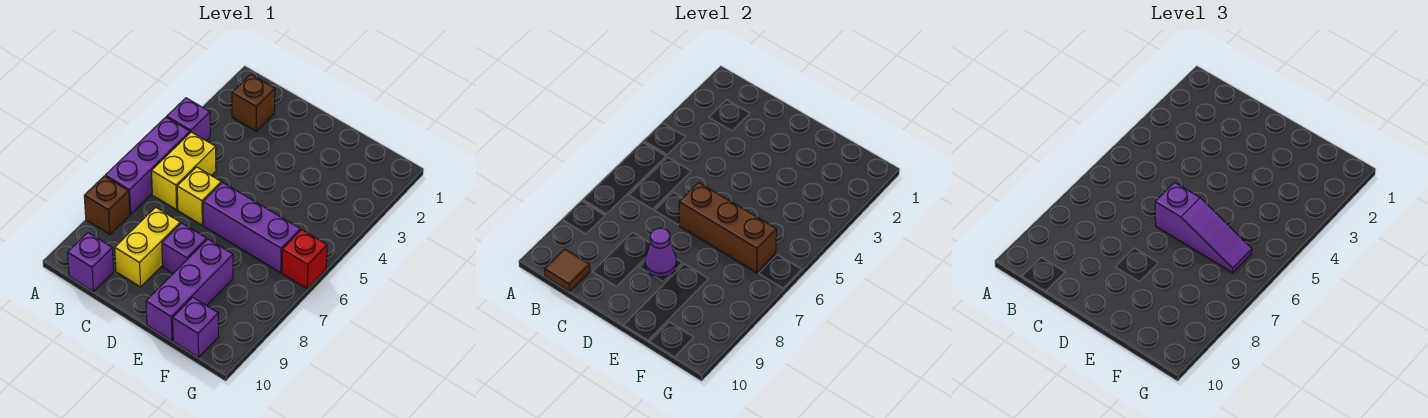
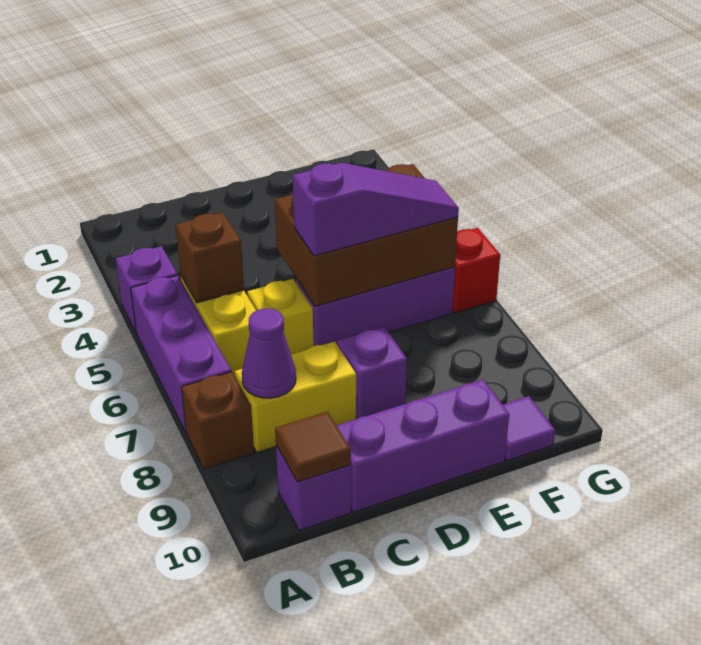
brown brick B2 level 1 -> brown brick B5 level 2
yellow brick C8:C9 level 1 -> yellow brick B8:C8 level 1
brown brick D6:F6 level 2 -> brown brick D5:F6 level 2
purple cone D8 level 2 -> purple cone B8 level 2
purple brick E8:E10 level 1 -> purple brick C10:E10 level 1
purple brick F10 level 1 -> purple tile F10 level 1

